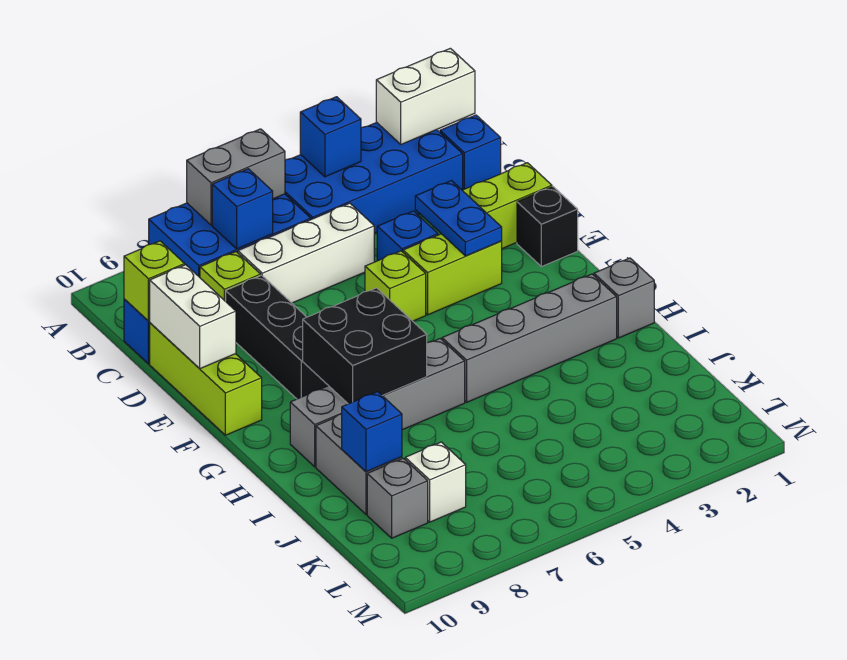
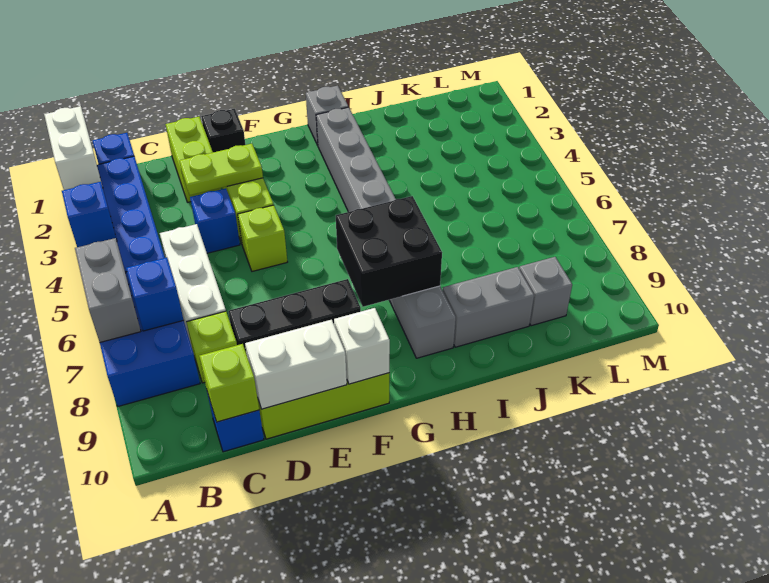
blue plate D3:E3 level 2 -> lime plate D3:E3 level 2
blue brick J9 level 2 -> none
white brick K8 level 1 -> white brick F10 level 2

